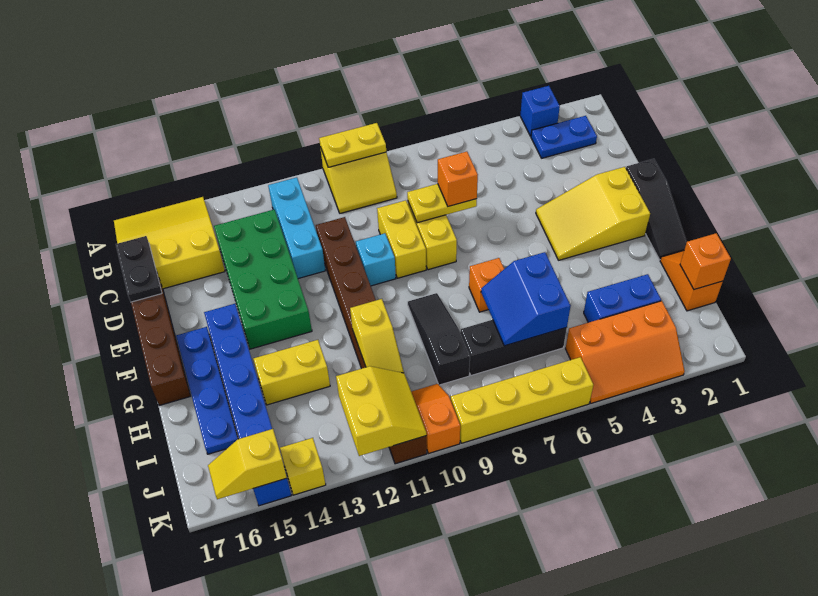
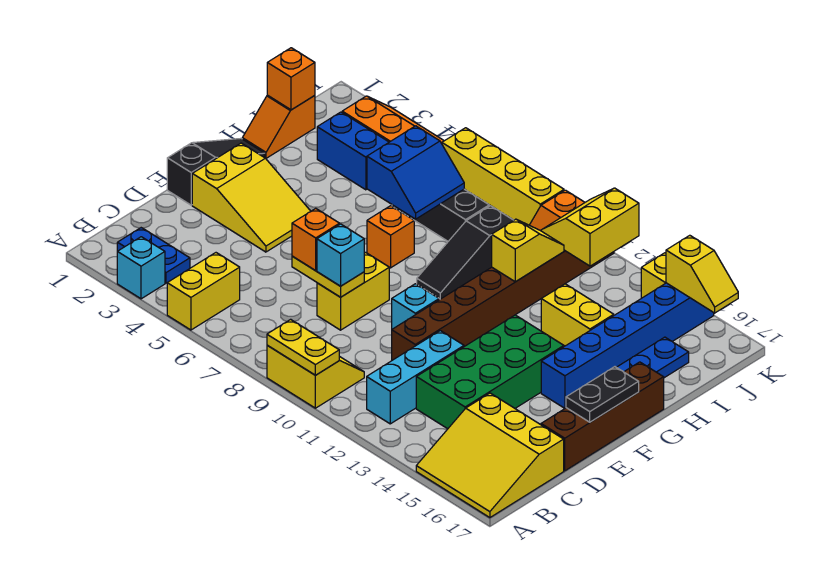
blue brick A3 level 1 -> cyan brick A3 level 1
black plate C17:D17 level 2 -> black plate E17:F17 level 2
none -> cyan brick D8 level 3
yellow brick D9:E9 level 1 -> yellow brick A5:B5 level 1

